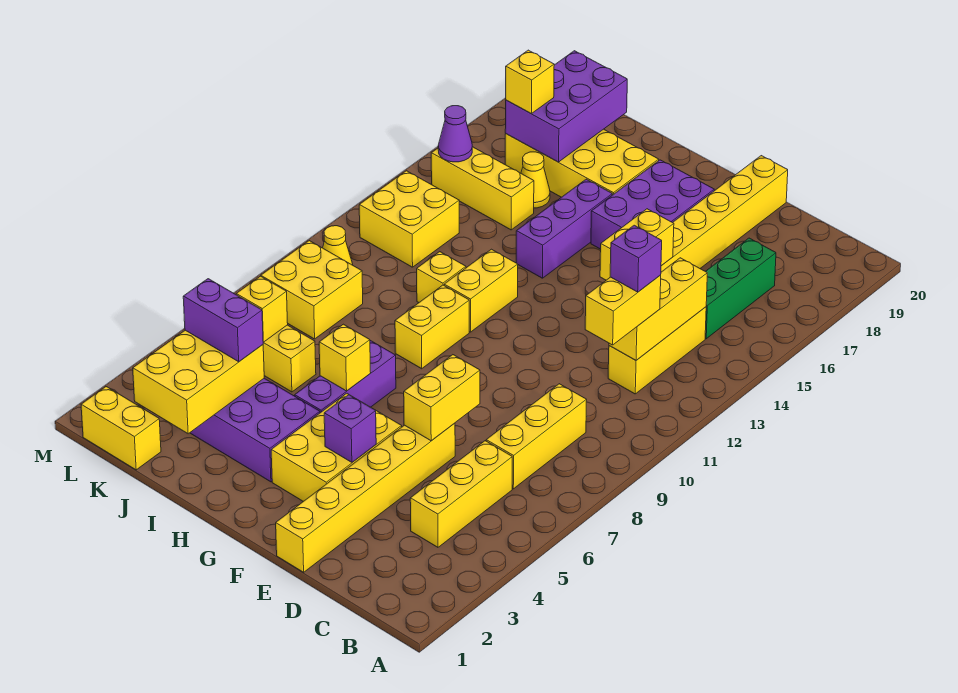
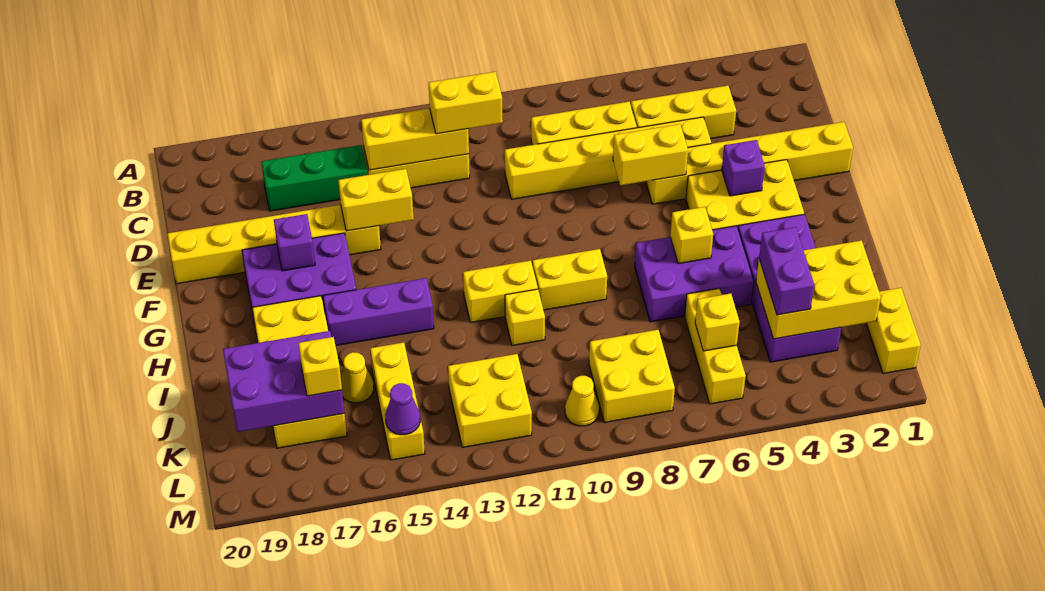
purple brick C12 level 4 -> purple brick F17 level 2
none -> yellow brick D5:D10 level 1
purple brick H5:H7 level 1 -> purple brick H5:I7 level 1

